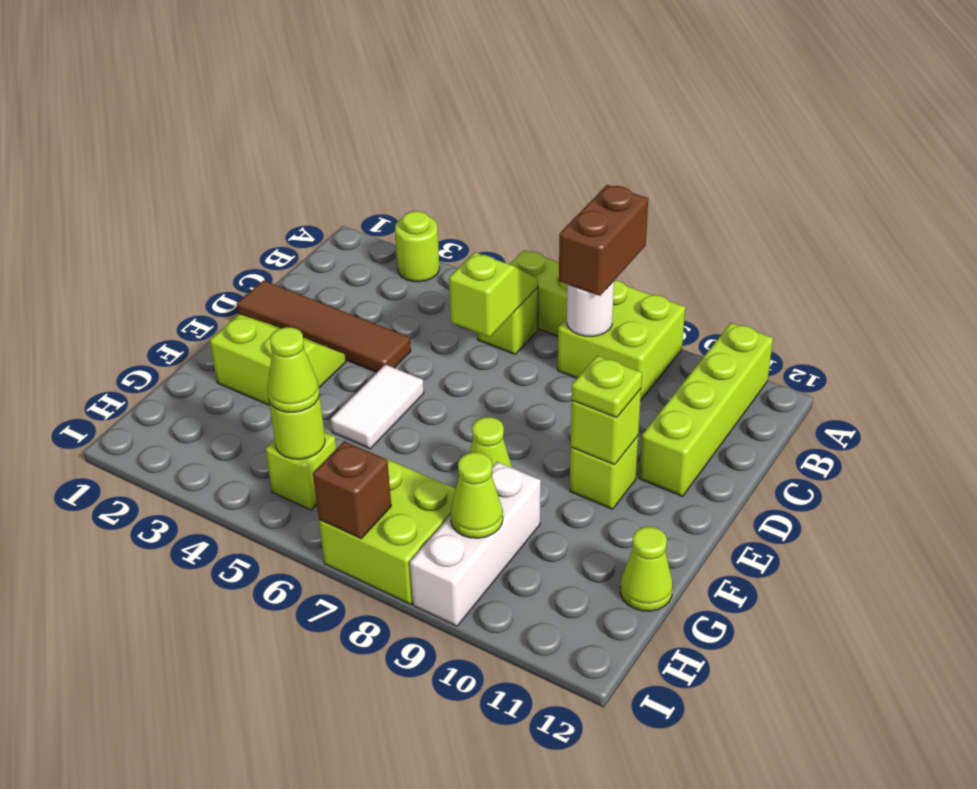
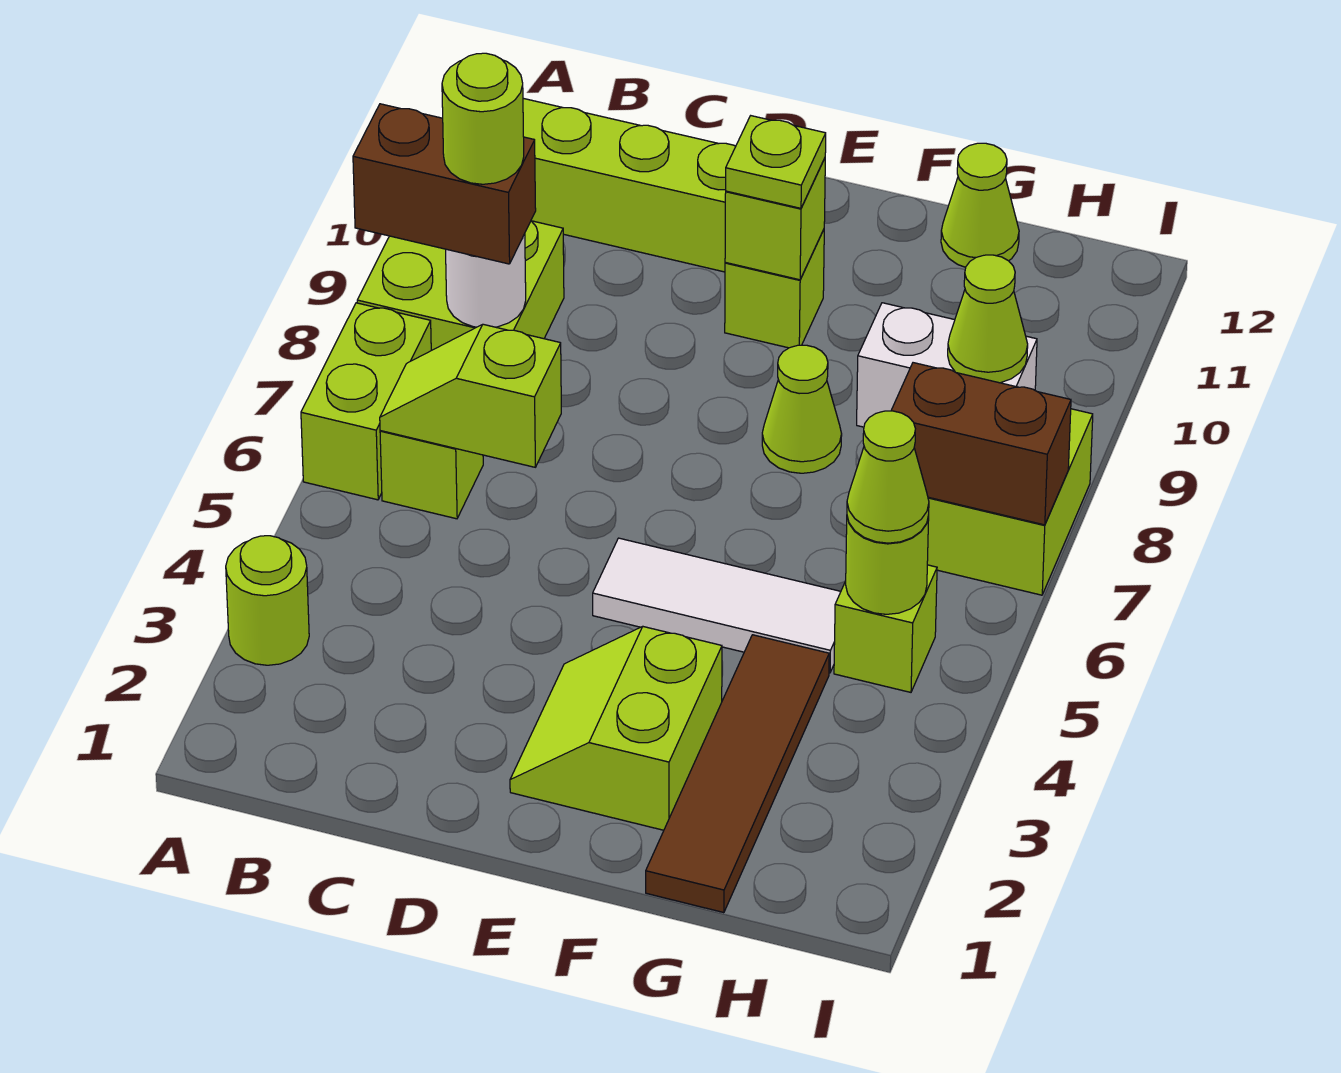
none -> lime round brick B8 level 4
brown tile D1:D4 level 1 -> brown tile G1:G4 level 1
white tile E5:F5 level 1 -> white tile E5:G5 level 1
white brick G9:I9 level 1 -> white brick G9:H9 level 1
brown brick I7 level 2 -> brown brick H7:I7 level 2

